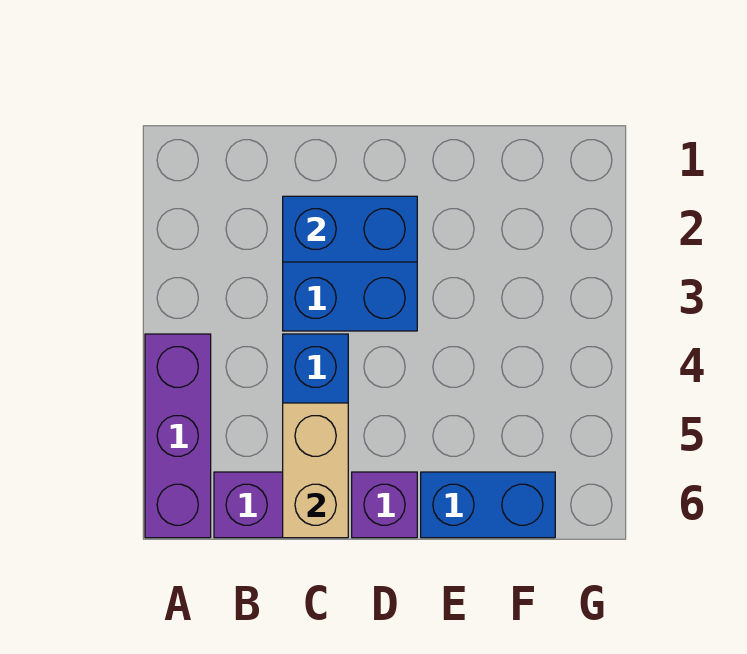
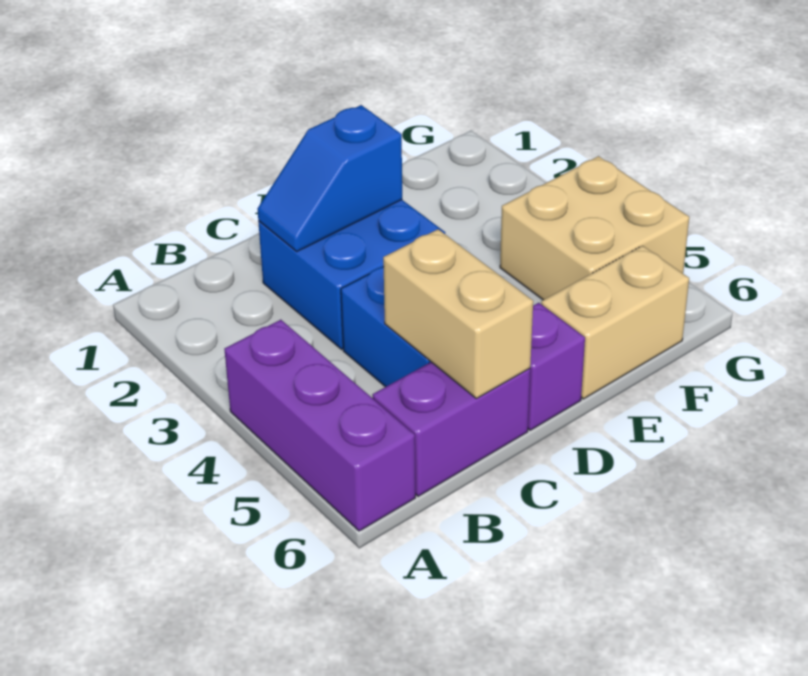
blue brick C2:D2 level 2 -> blue slope C2:D2 level 2 top D
blue brick E6:F6 level 1 -> tan brick E6:F6 level 1
none -> tan brick F4:G5 level 1

